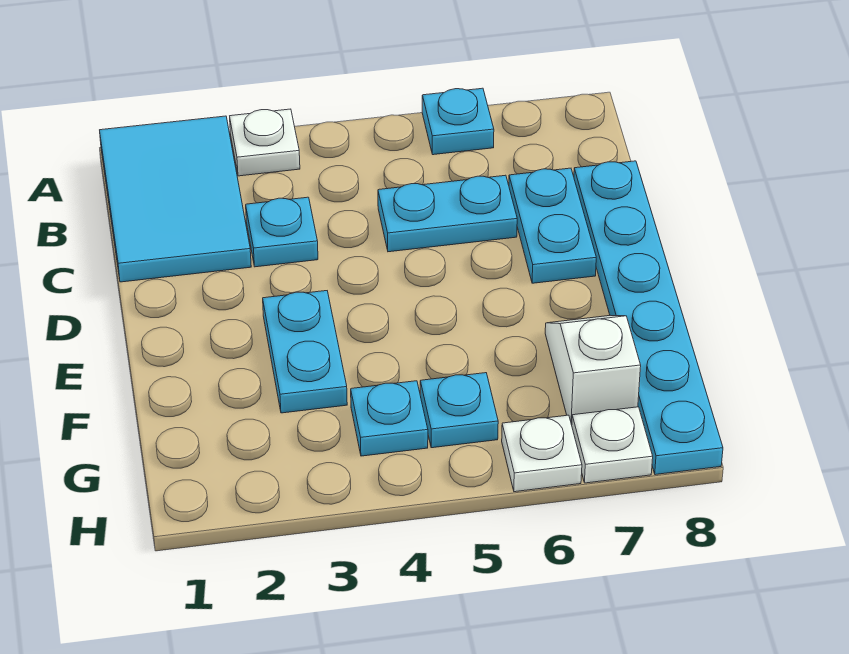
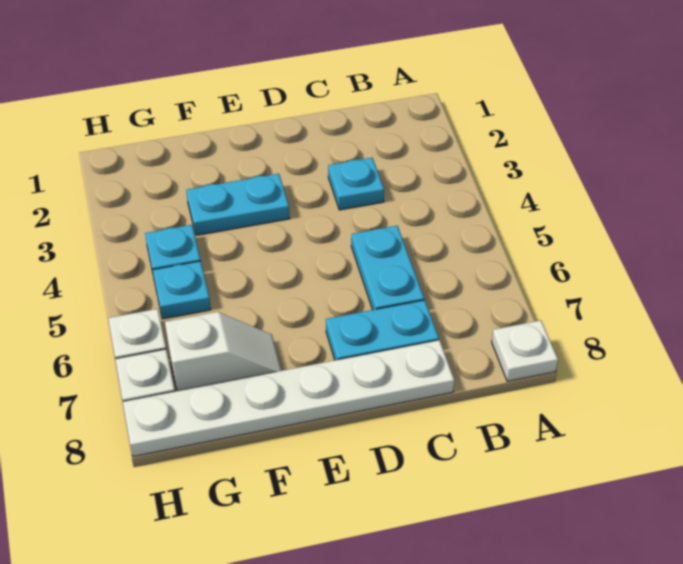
cyan tile A1:C2 level 1 -> none
white plate A3 level 1 -> white plate A8 level 1
cyan plate A6 level 1 -> none
cyan plate C8:H8 level 1 -> white plate C8:H8 level 1

